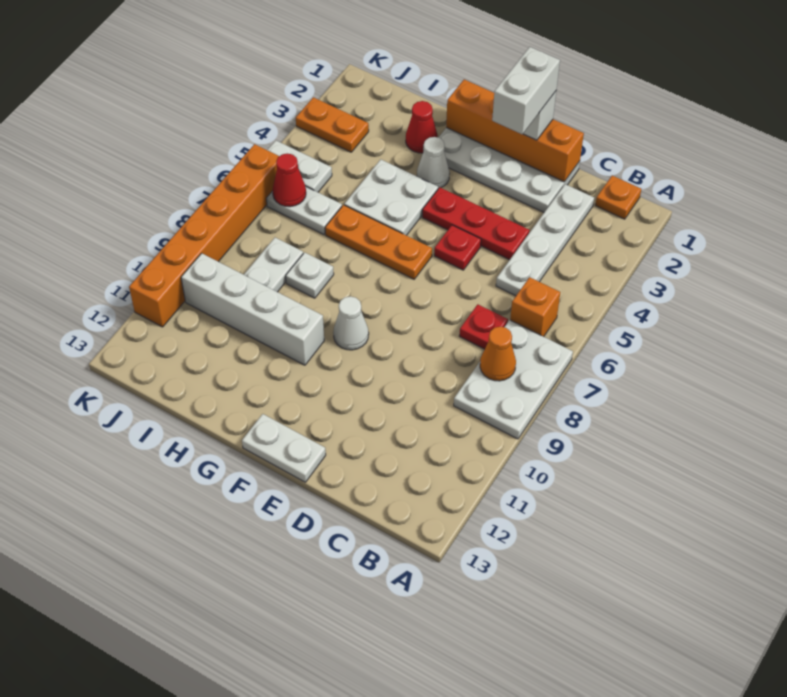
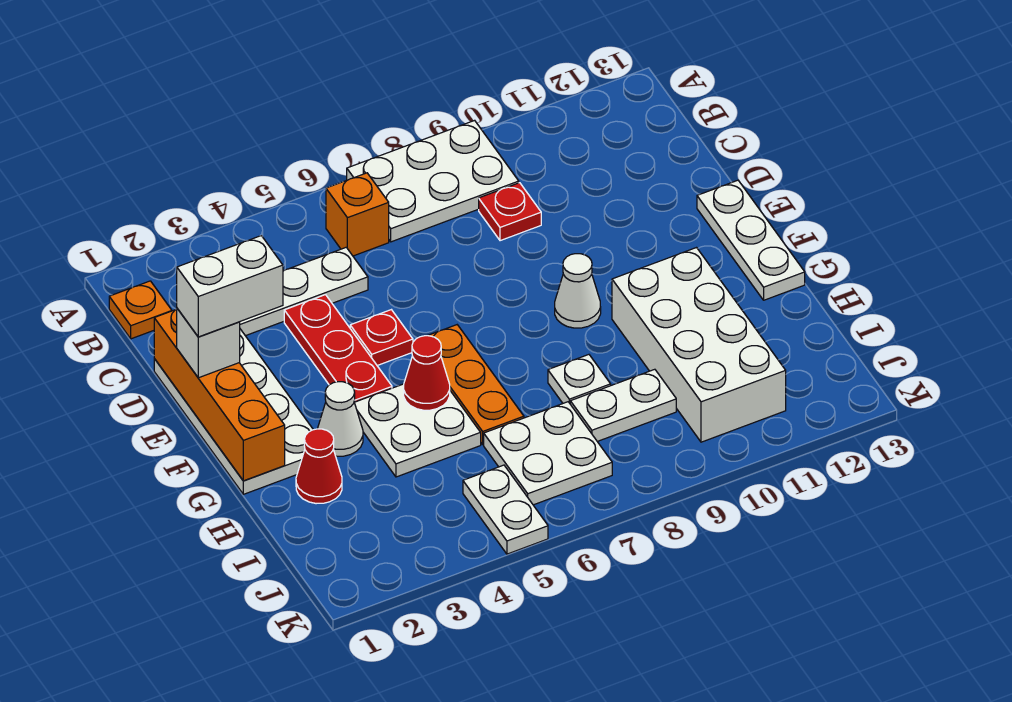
orange cone B8 level 2 -> none
red plate C7 level 1 -> red plate C9 level 1
white plate E13:F13 level 1 -> white plate E13:G13 level 1
white brick G10:J10 level 1 -> white brick G10:J11 level 1
white plate I6:J6 level 1 -> white plate I6:J7 level 1
orange plate J3:K3 level 1 -> none
red cone J6 level 2 -> red cone G5 level 2
orange brick K6:K11 level 1 -> none

